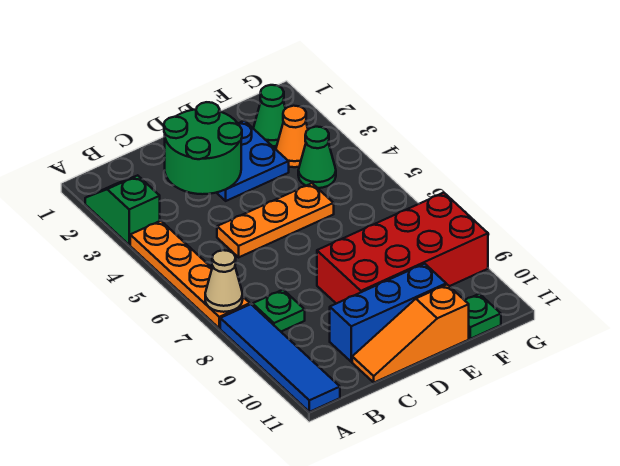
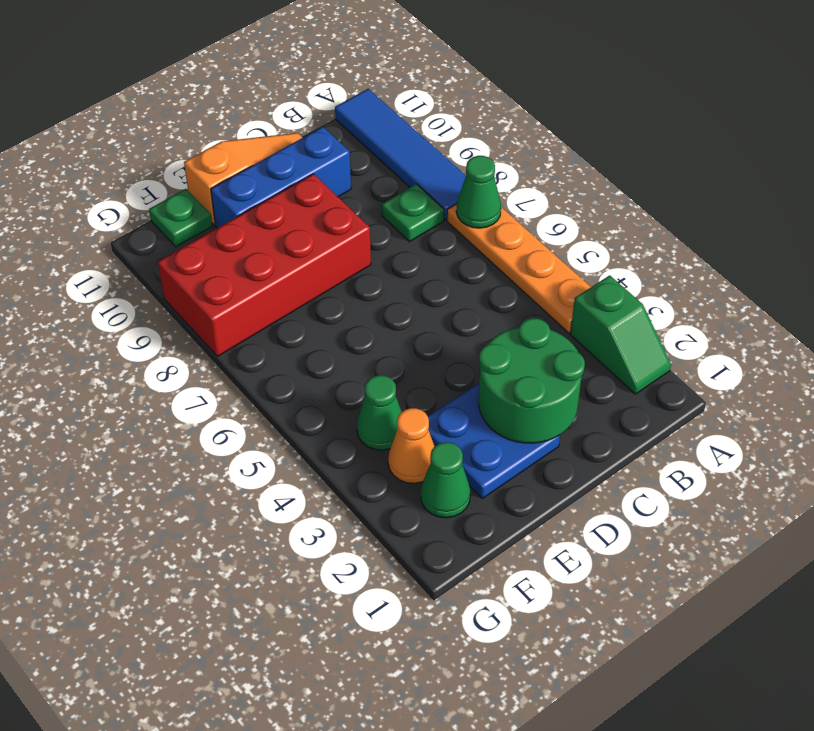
tan cone A7 level 2 -> green cone A7 level 2
orange plate C5:E5 level 1 -> none

